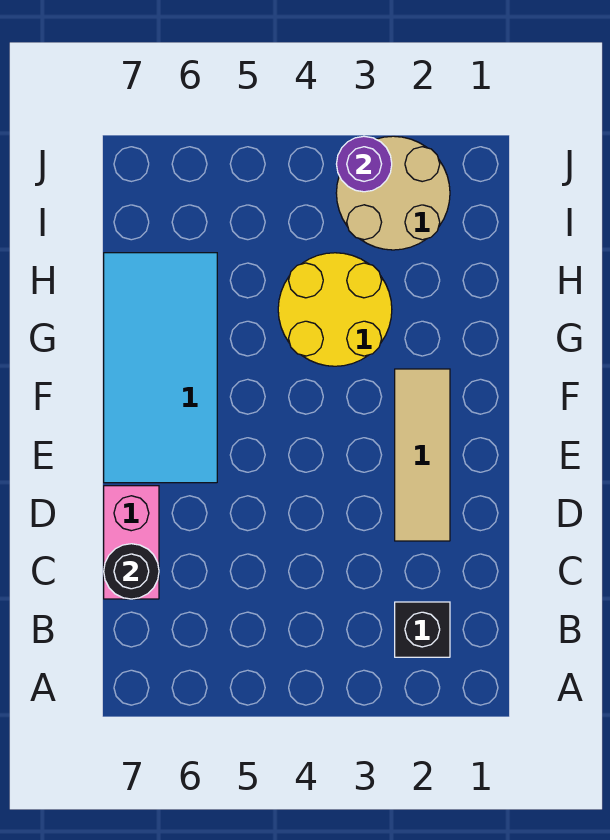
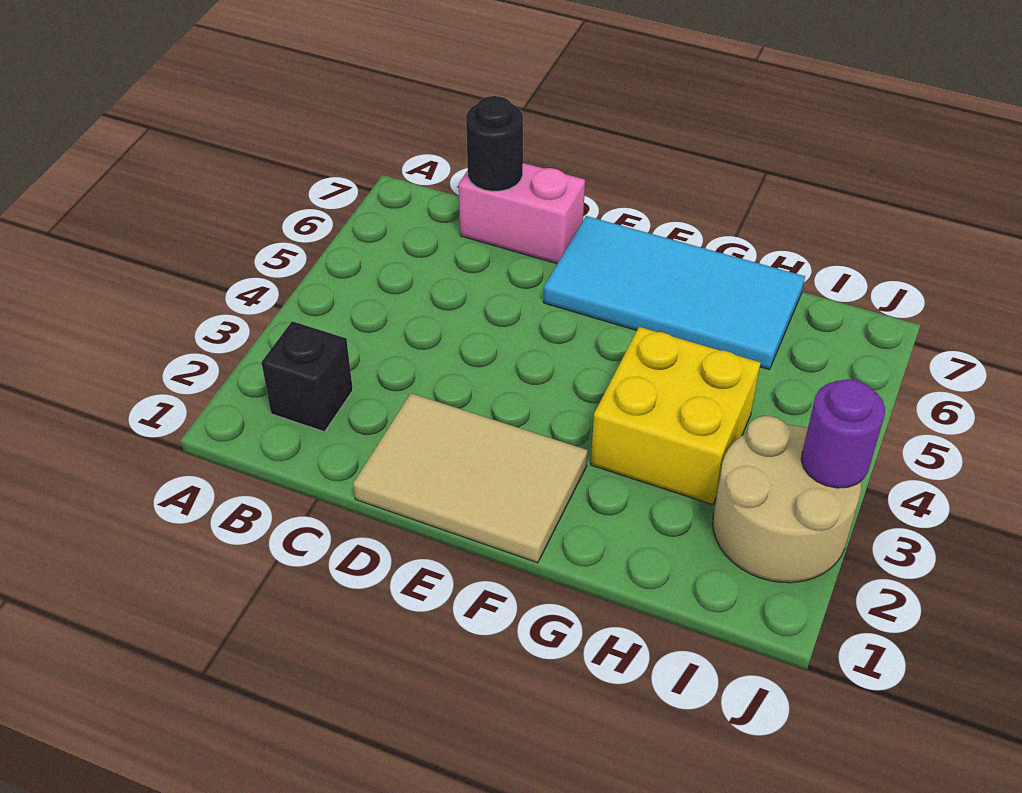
tan tile D2:F2 level 1 -> tan tile D1:F2 level 1
yellow round brick G3:H4 level 1 -> yellow brick G3:H4 level 1

